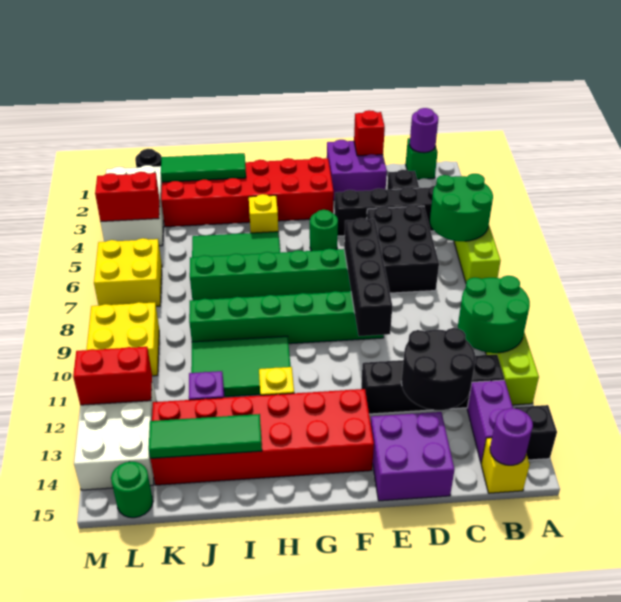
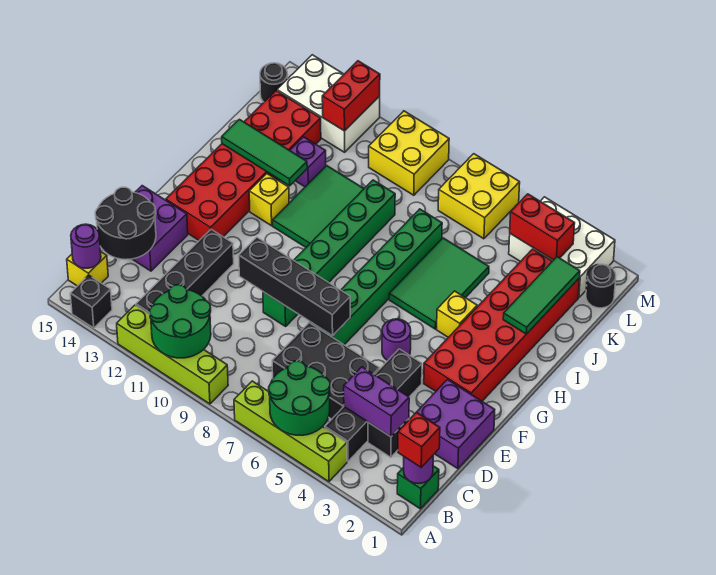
purple brick B13:B14 level 1 -> purple brick C3:C4 level 2
black round brick C12:D13 level 2 -> black round brick C14:D15 level 2
red brick D1 level 2 -> red brick B1 level 3
green round brick F5 level 1 -> purple round brick F5 level 1
green tile I14:K14 level 2 -> green tile I12:I14 level 2
red brick L4:M4 level 2 -> red brick L3:L4 level 2
green round brick L15 level 1 -> black round brick L15 level 1

